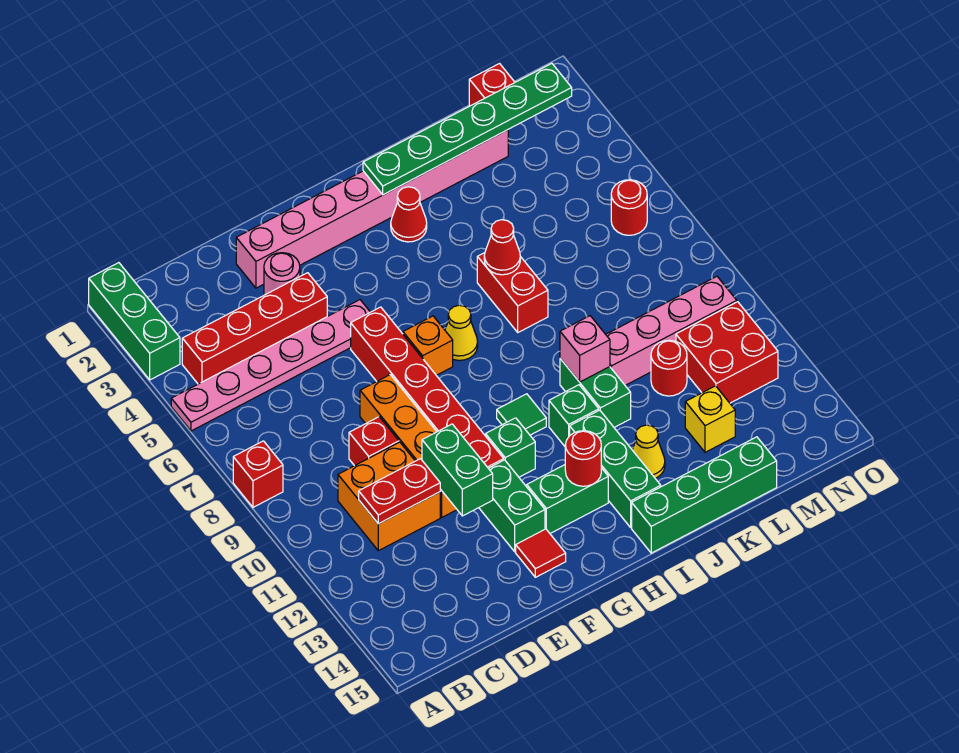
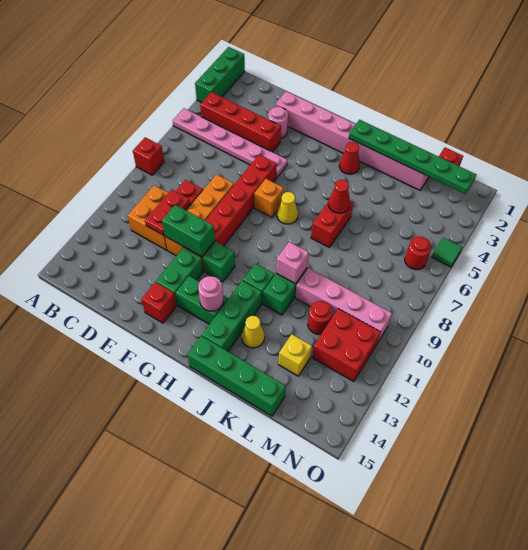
red plate C11:D11 level 2 -> red plate D10:D11 level 2
green brick E11:E12 level 2 -> green brick E11:F11 level 2
red tile F14 level 1 -> red brick F14 level 1
green tile H10 level 1 -> green tile O5 level 1
red round brick H13 level 2 -> pink round brick H13 level 2

